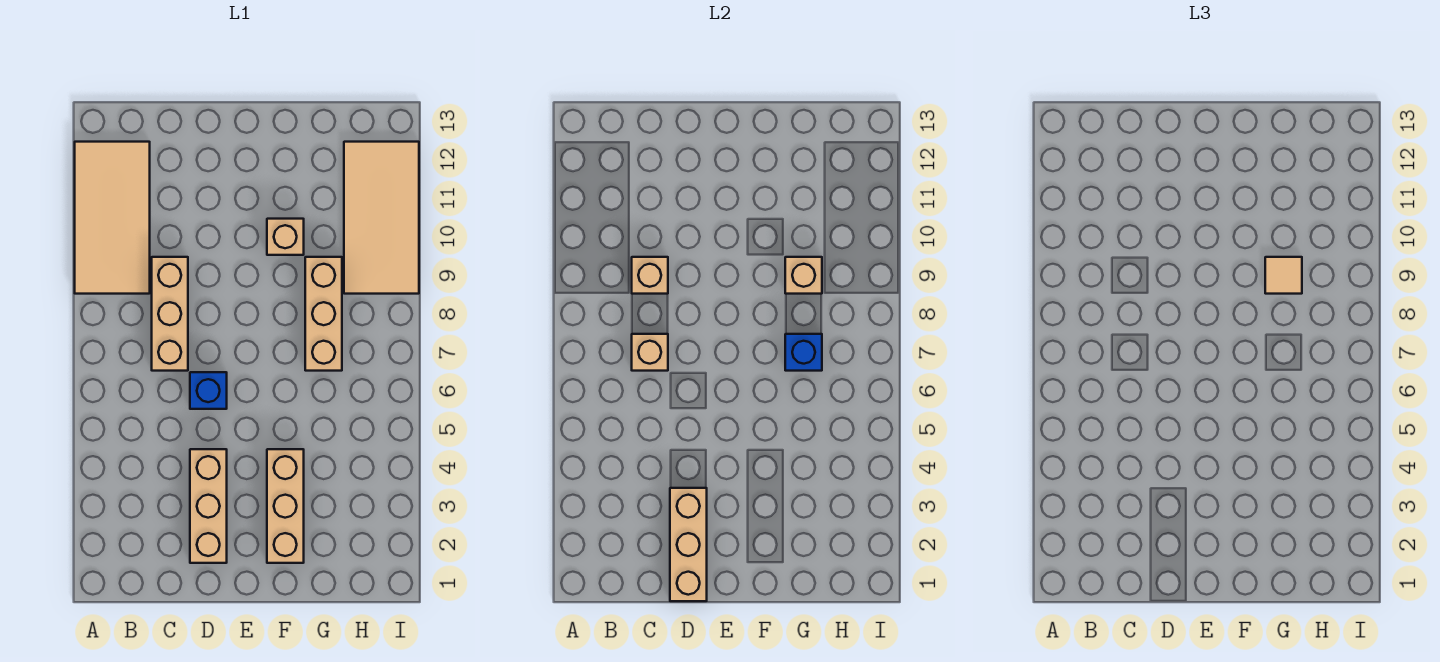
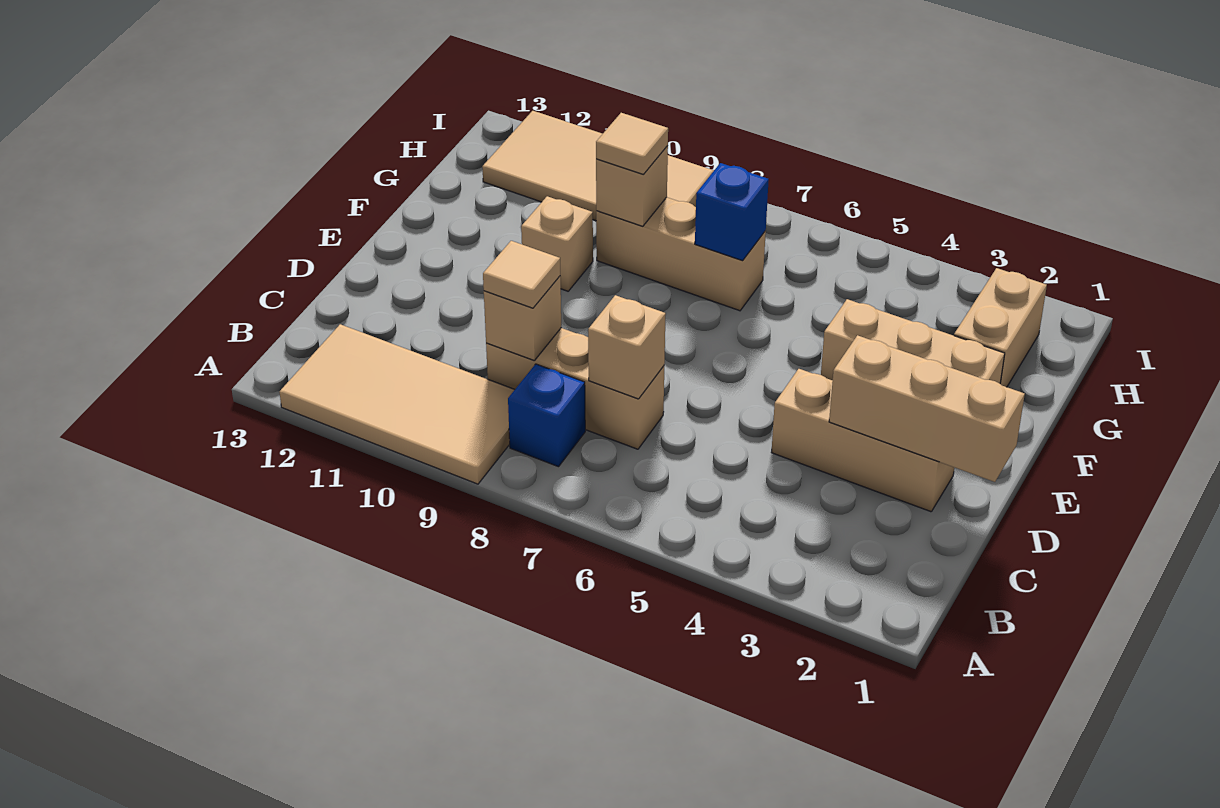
none -> tan tile C9 level 3
blue brick D6 level 1 -> blue brick B8 level 1
none -> tan brick G2:H2 level 1

